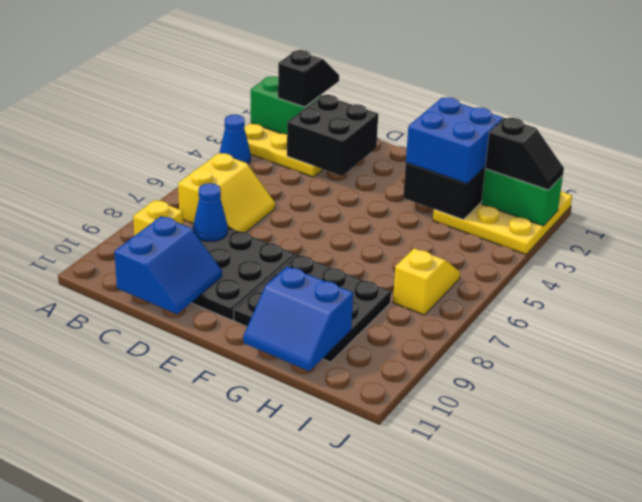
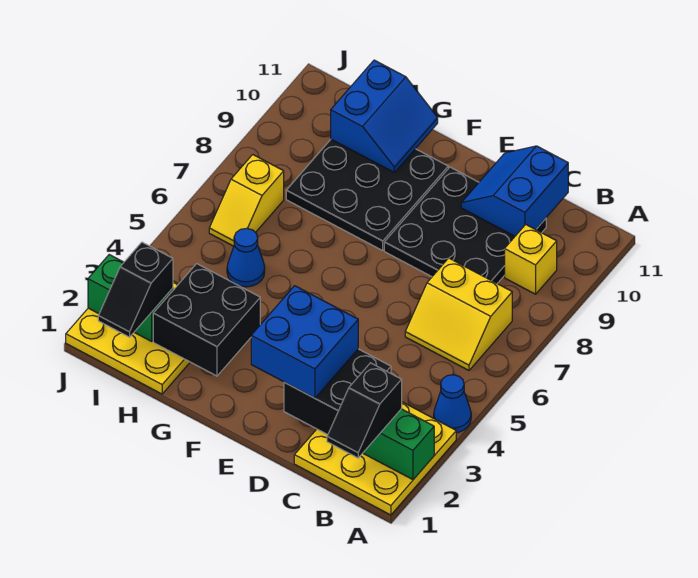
yellow slope B6:C7 level 1 top B -> yellow slope B6:C7 level 1 top 7
blue cone C8 level 2 -> blue cone H5 level 1
blue brick G2:H3 level 3 -> blue brick D2:E3 level 3
blue slope G10:H11 level 2 top 10 -> blue slope G10:H11 level 2 top H
black slope I2:J2 level 3 top I -> black slope I1:I2 level 3 top 2

